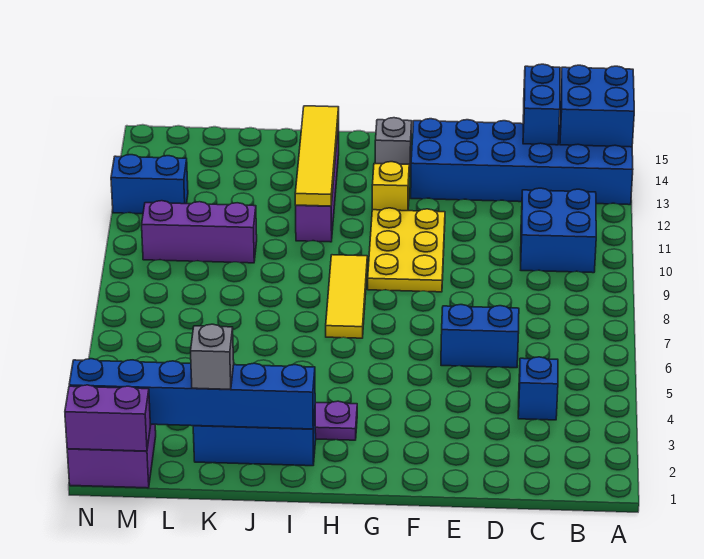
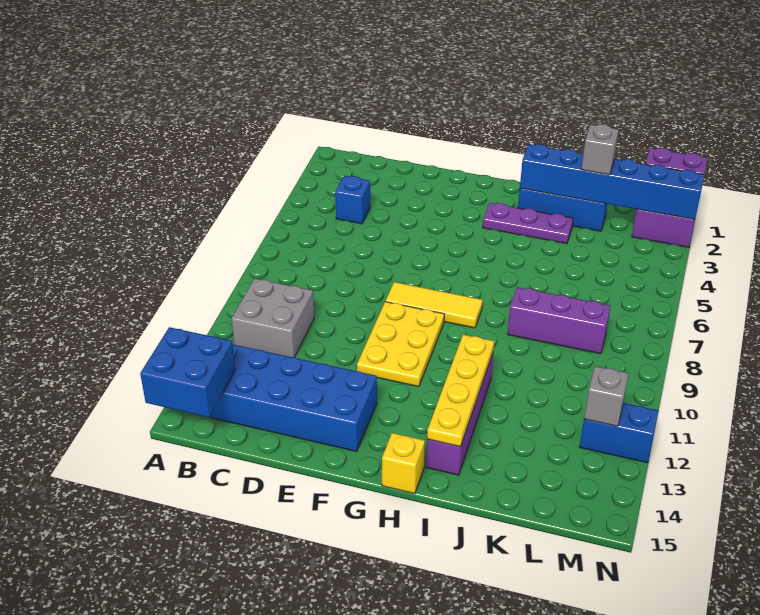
blue brick B10:C11 level 1 -> grey brick B10:C11 level 1
blue brick C14:C15 level 2 -> none
blue brick D6:E6 level 1 -> none
yellow brick G12 level 1 -> yellow brick H15 level 1
grey brick G14 level 1 -> grey brick M12 level 2
yellow tile H7:H9 level 1 -> yellow tile F8:H8 level 1
yellow tile I11:I14 level 2 -> yellow plate I11:I14 level 2
purple brick K10:M10 level 1 -> purple brick J8:L8 level 1

